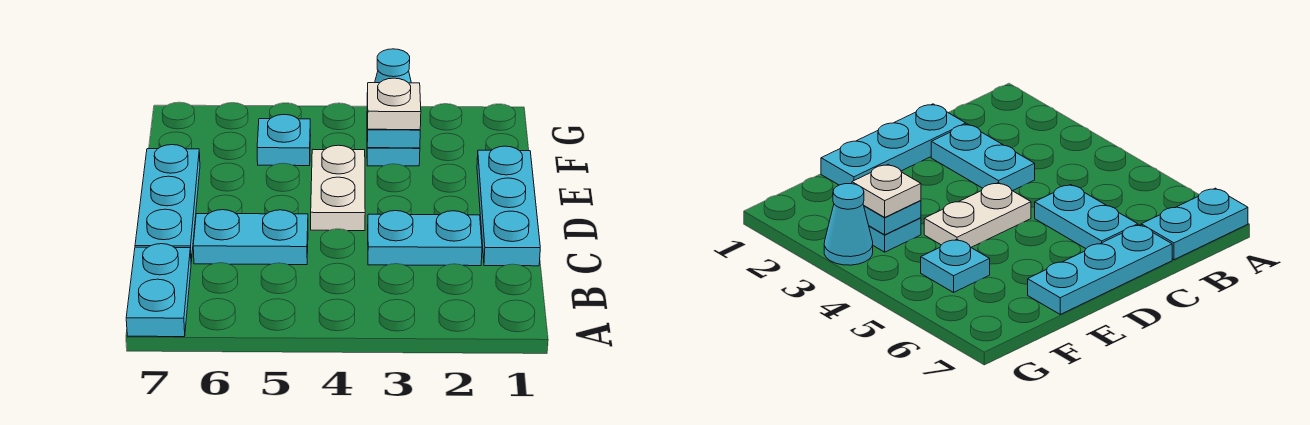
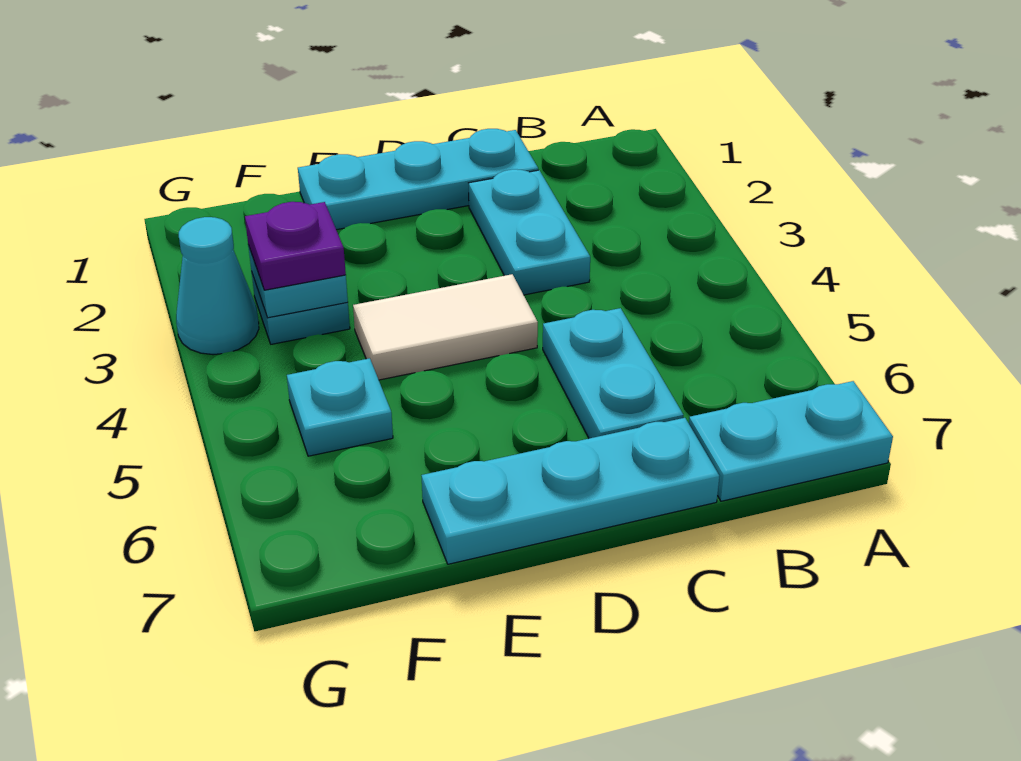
white plate D4:E4 level 1 -> white tile D4:E4 level 1
white plate F3 level 3 -> purple plate F3 level 3

